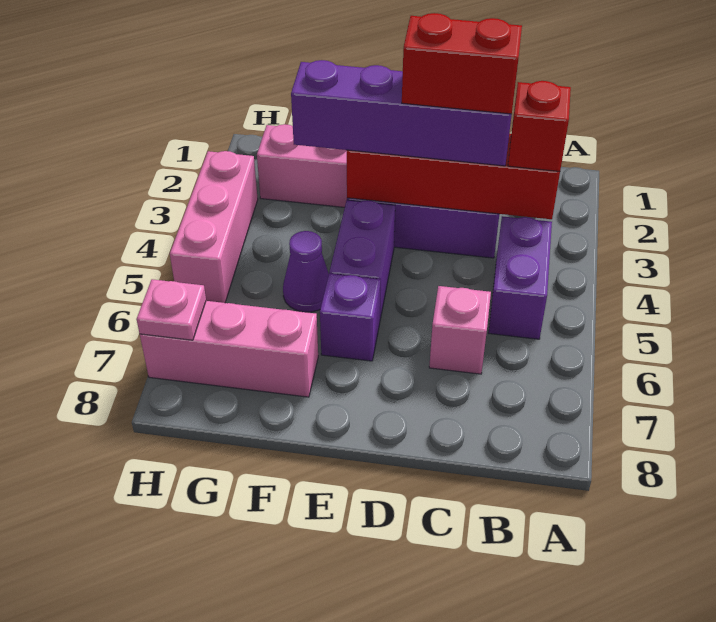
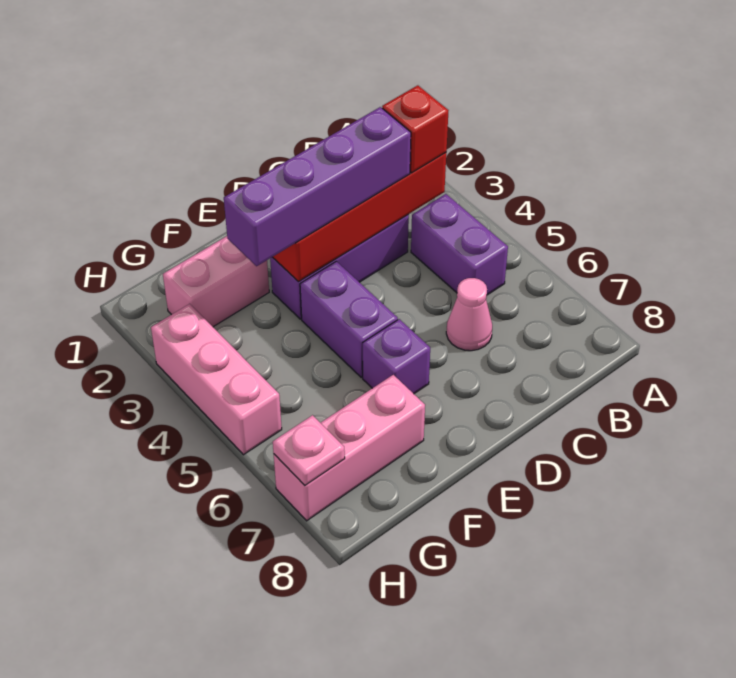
red brick C3:D3 level 4 -> none
pink brick C6 level 1 -> pink cone C6 level 1
purple cone F5 level 1 -> none

